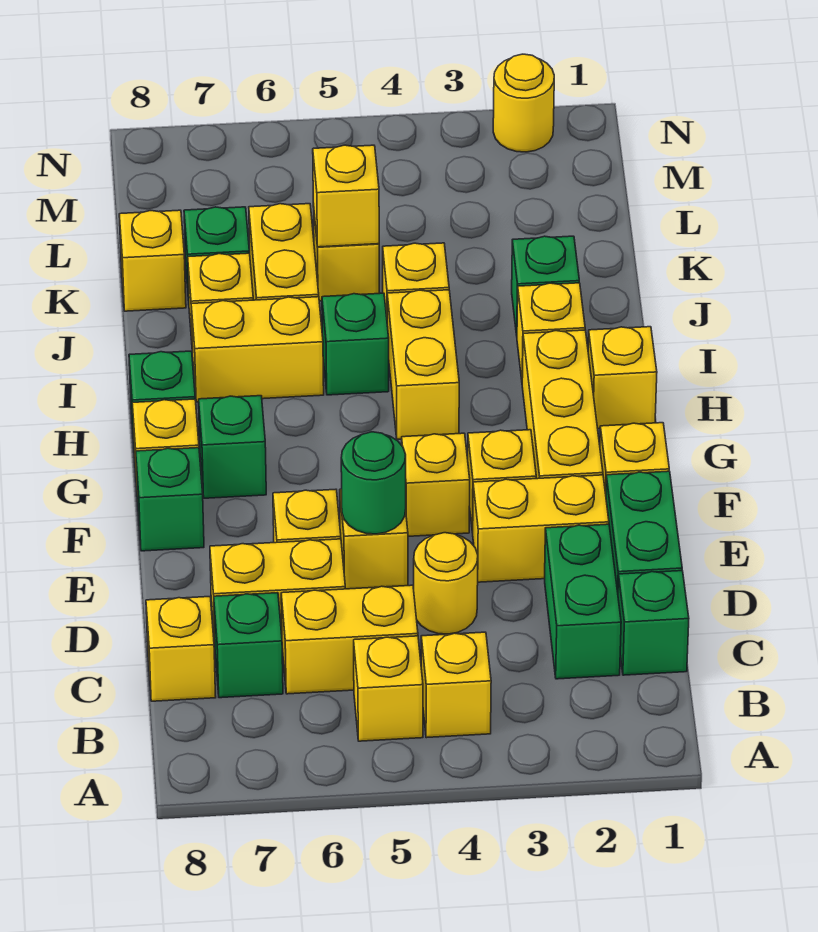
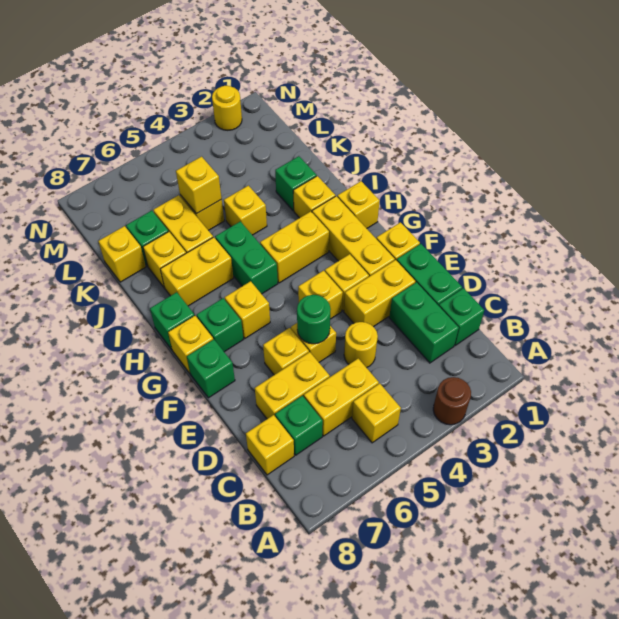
none -> brown round brick A3 level 1
yellow brick B4 level 1 -> yellow brick G6 level 1
yellow brick H4:I4 level 1 -> yellow brick H3:H4 level 1
green brick I5 level 1 -> green brick H5:I5 level 1

